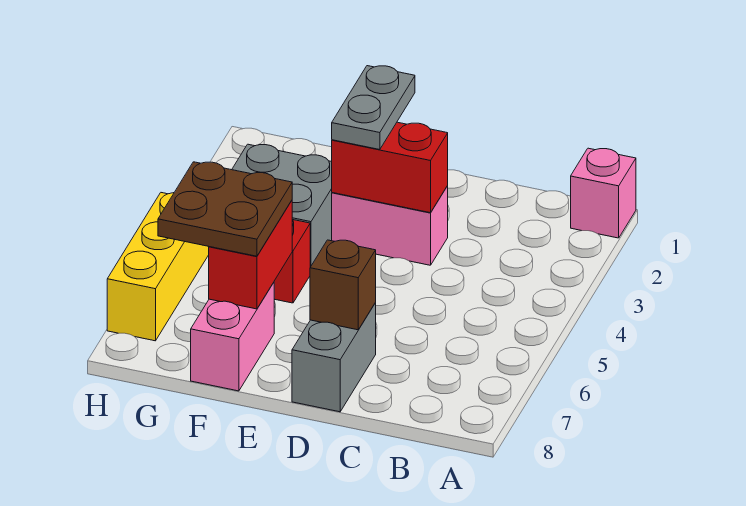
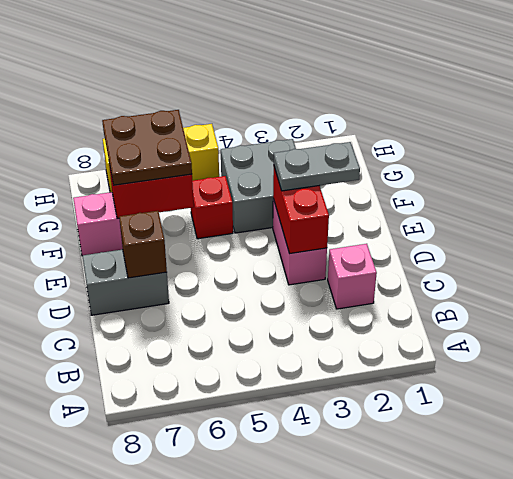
pink brick A1 level 1 -> pink brick C2 level 1

